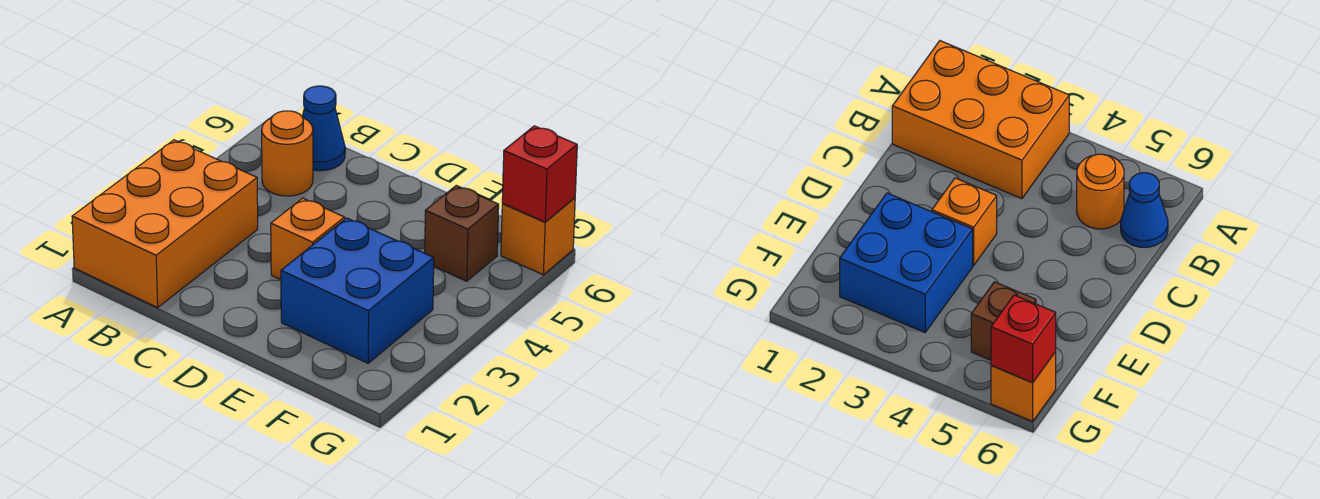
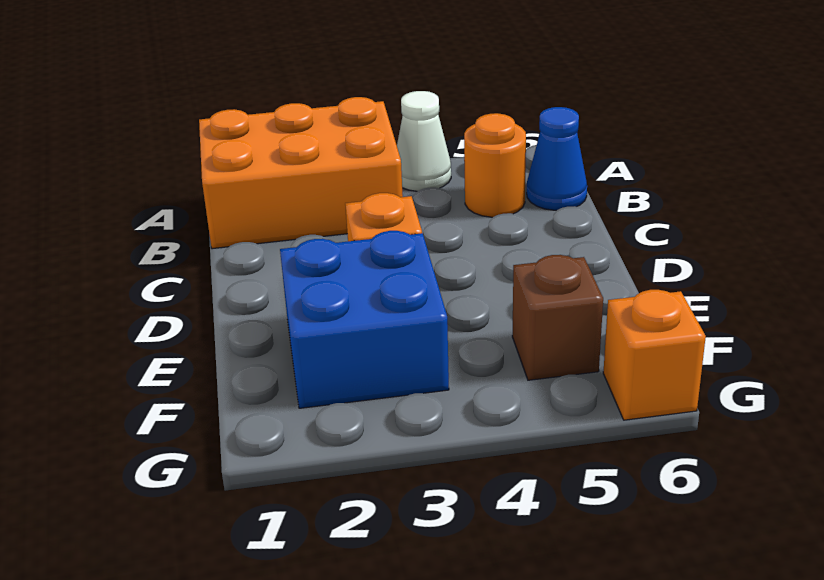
none -> white cone A4 level 1
red brick G6 level 2 -> none

